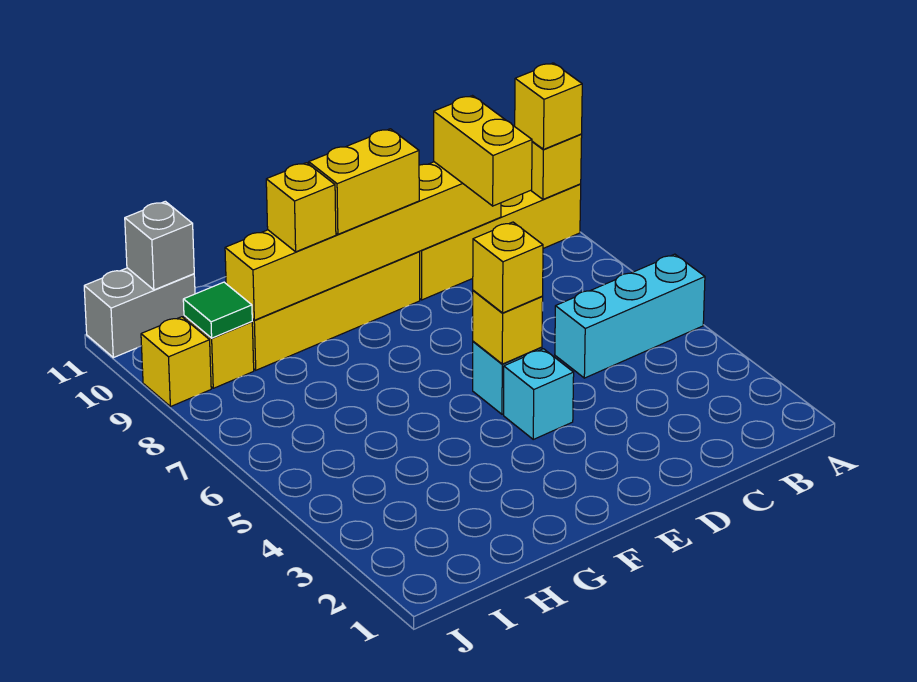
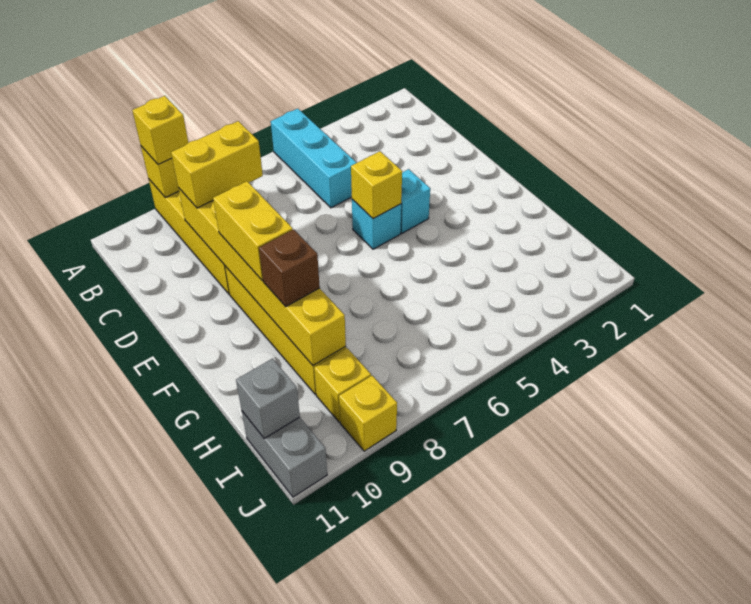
yellow brick E5 level 3 -> none
yellow brick G9 level 3 -> brown brick G9 level 3
green tile I9 level 2 -> none

